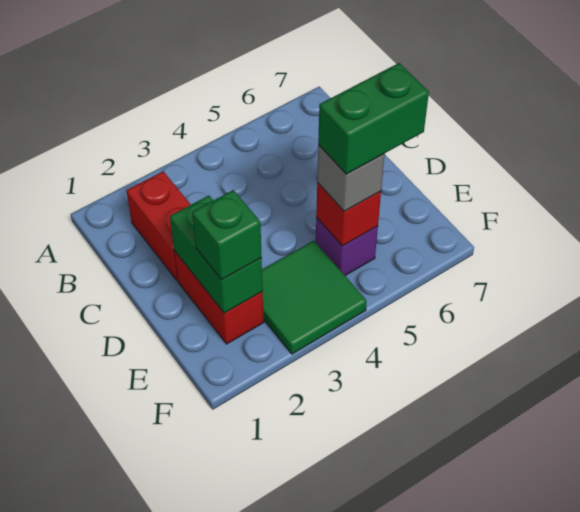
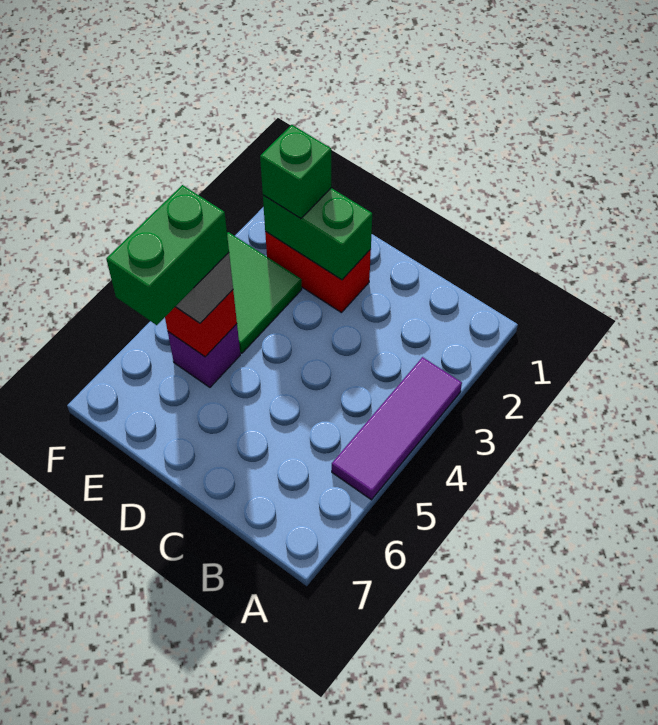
none -> purple tile A3:A5 level 1
red brick B2:C2 level 1 -> none

